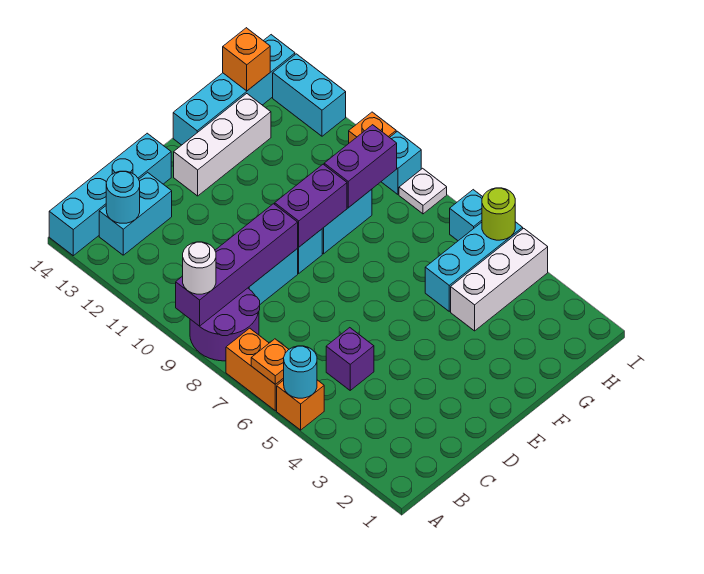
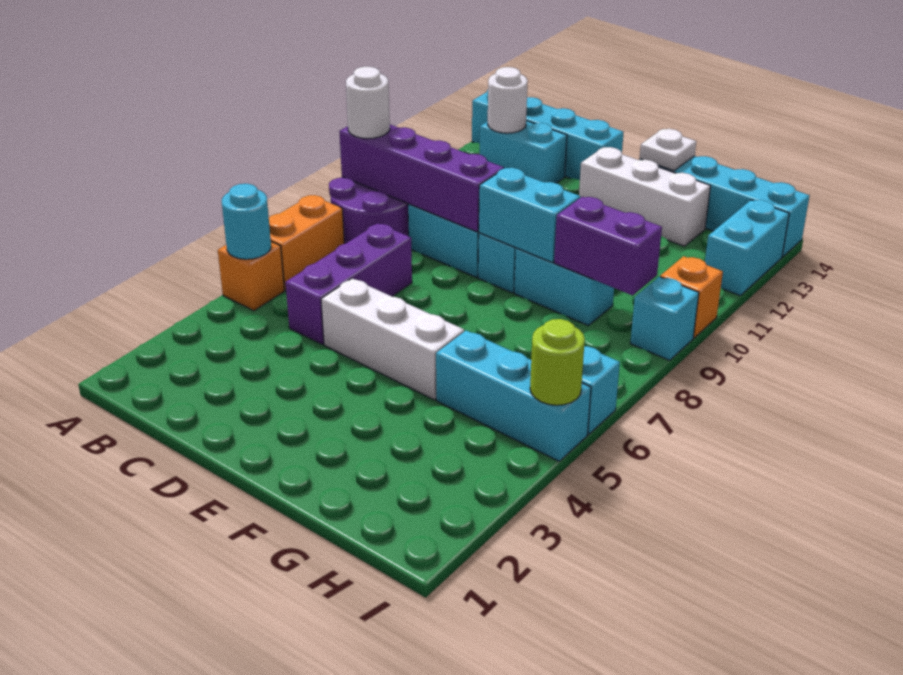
orange plate A6 level 2 -> none
cyan round brick B13 level 2 -> white round brick B13 level 2
purple brick C5 level 1 -> purple brick C5:C7 level 1
purple brick E9:F9 level 2 -> cyan brick E9:F9 level 2
white brick G4:I4 level 1 -> white brick D5:F5 level 1
orange brick H14 level 2 -> none
white plate I8 level 1 -> white plate F14 level 2

